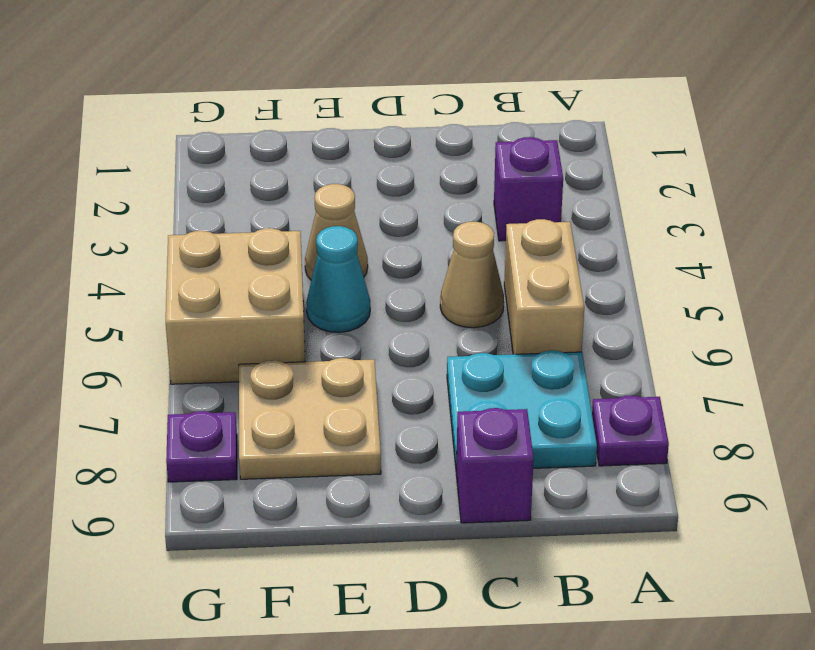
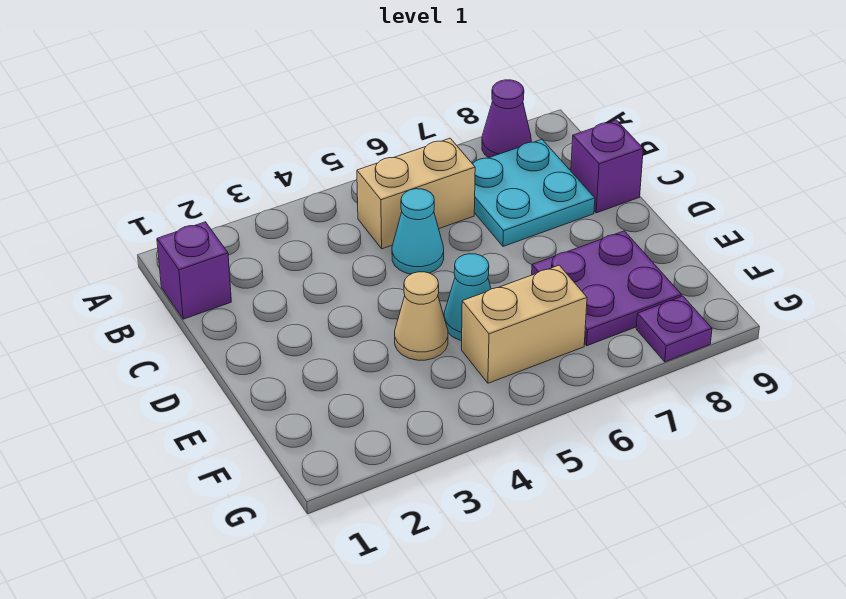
purple plate A8 level 1 -> purple cone A8 level 1
purple brick B3 level 1 -> purple brick B1 level 1
tan cone C5 level 1 -> cyan cone C5 level 1
tan plate E7:F8 level 1 -> purple plate E7:F8 level 1
tan brick F5:G6 level 1 -> tan brick F5:F6 level 1

